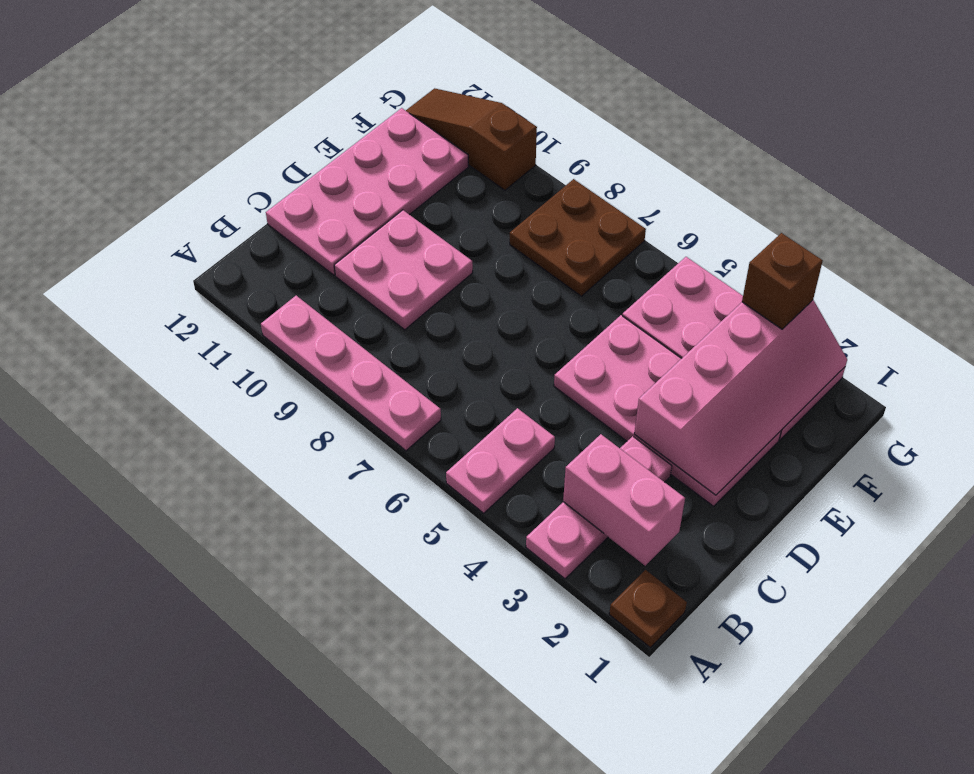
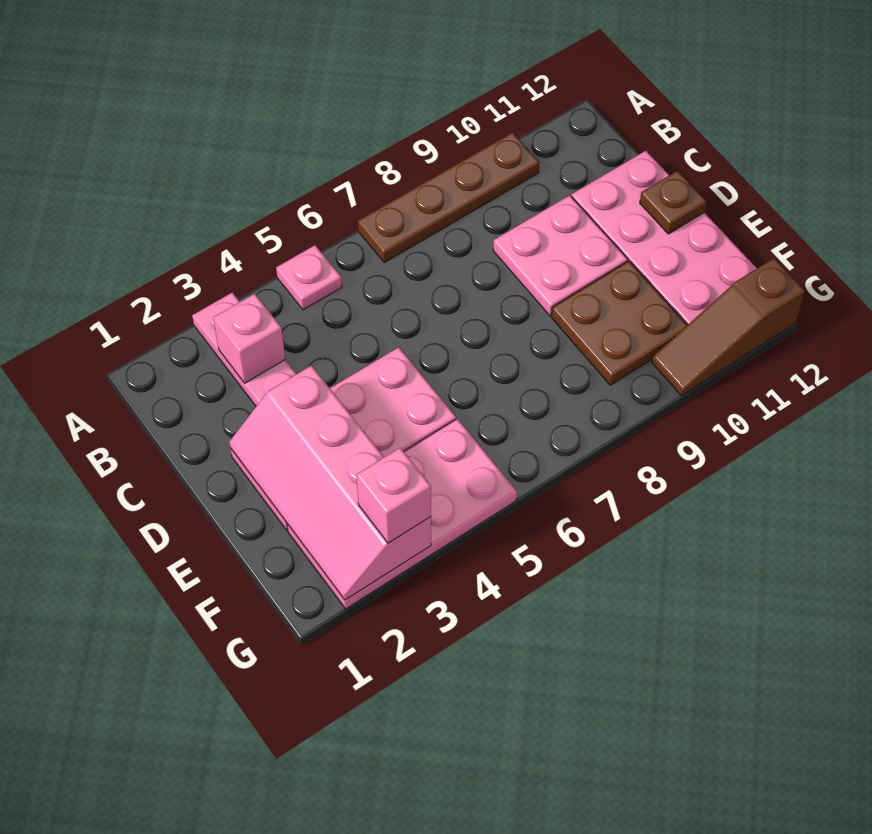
brown plate A1 level 1 -> brown plate D12 level 2
pink plate A5:B5 level 1 -> pink plate A5 level 1
pink plate A7:A10 level 1 -> brown plate A7:A10 level 1
pink brick B2:B3 level 2 -> pink brick B3 level 2
brown plate F7:G8 level 1 -> brown plate E9:F10 level 1
brown brick G3 level 3 -> pink brick G3 level 3
brown slope G10:G12 level 1 top 10 -> brown slope G10:G12 level 1 top 12

